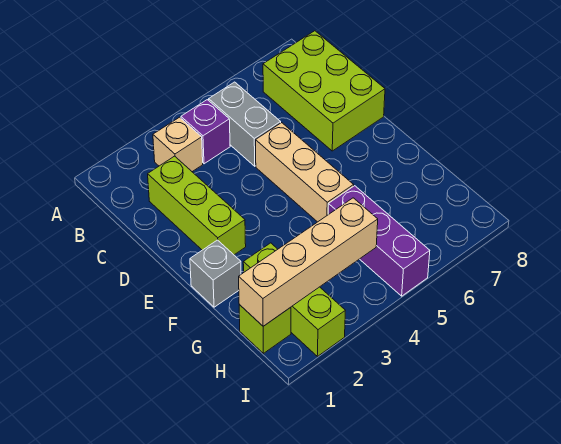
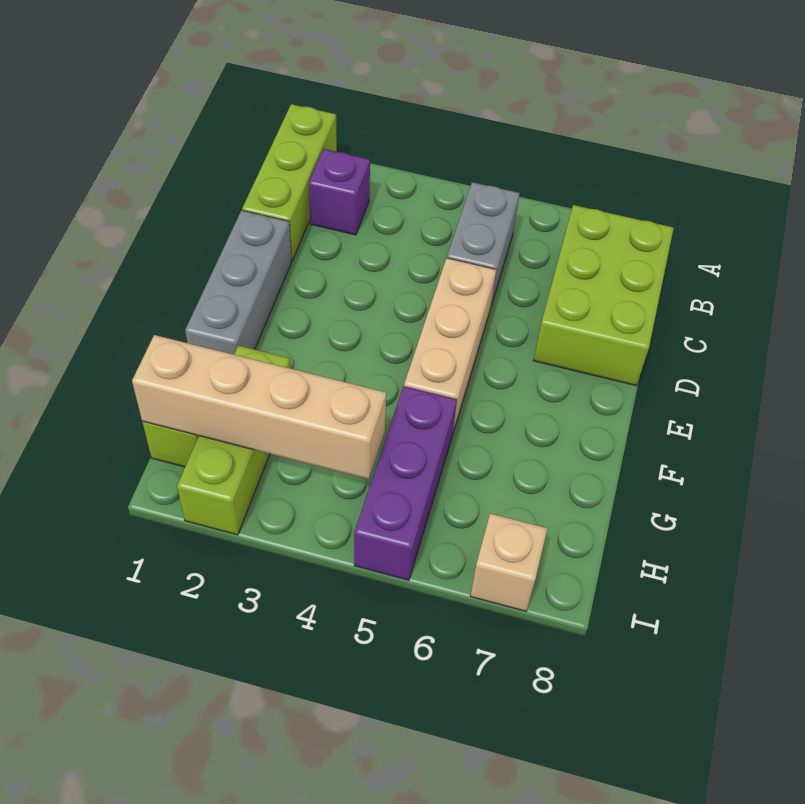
tan brick B3 level 1 -> tan brick I7 level 1
purple brick B4 level 1 -> purple brick B2 level 1
lime brick C2:E2 level 1 -> lime brick A1:C1 level 1
grey brick F1 level 1 -> grey brick D1:F1 level 1

